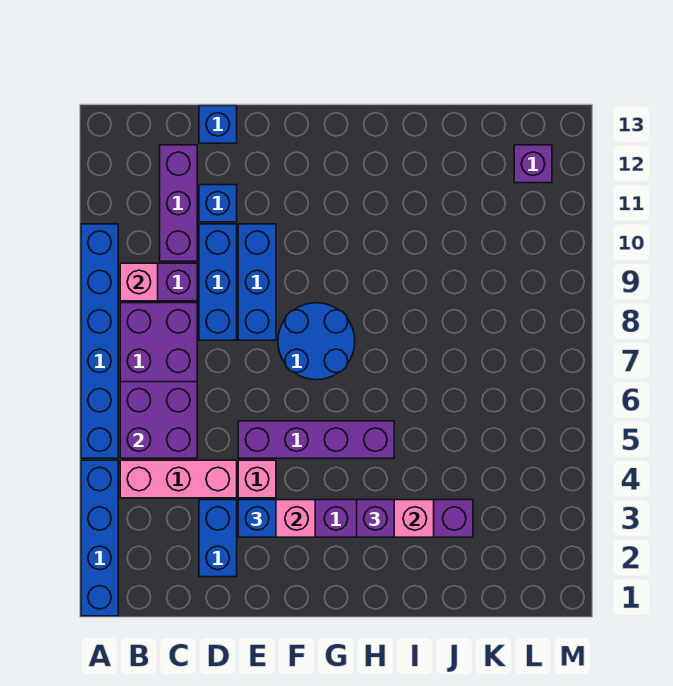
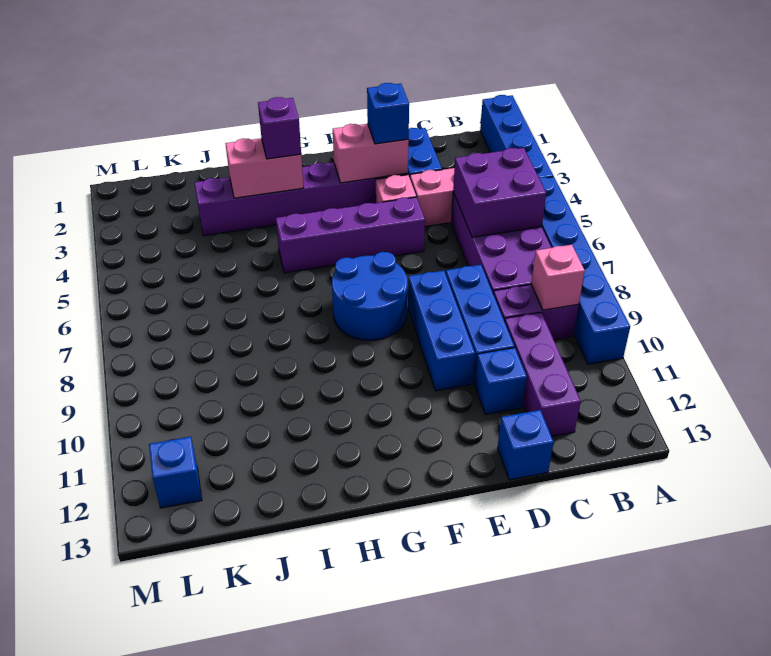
purple brick L12 level 1 -> blue brick L12 level 1

